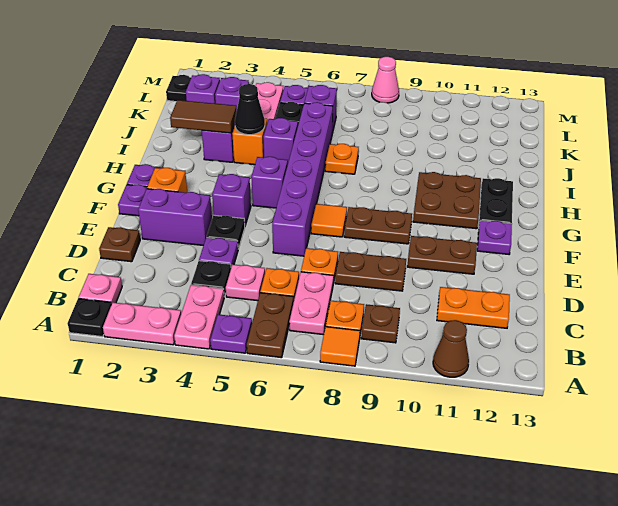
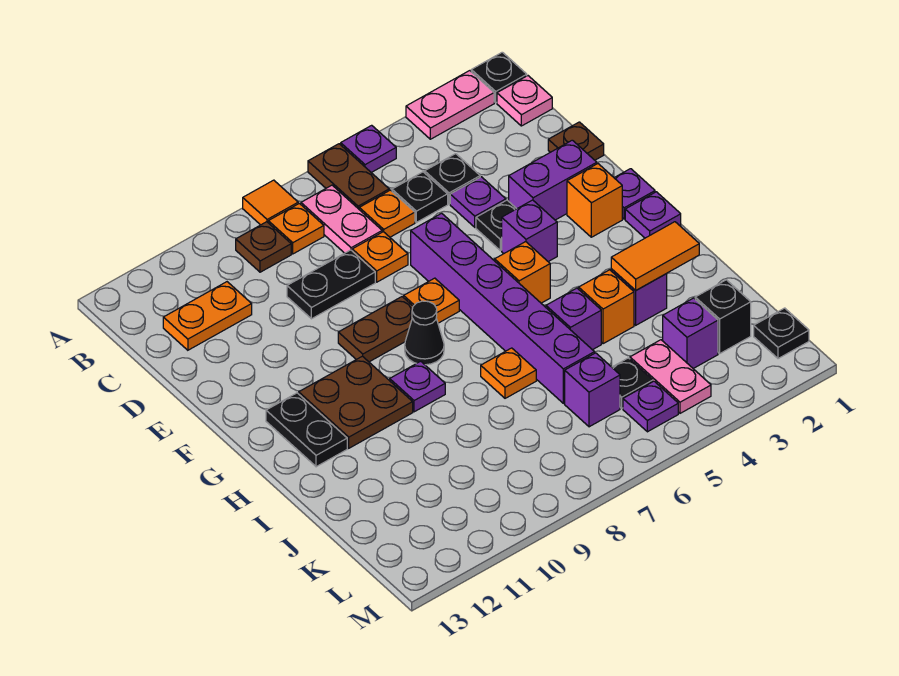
pink plate A4:B4 level 1 -> none
brown cone A11 level 1 -> none
pink plate C5 level 1 -> black plate C5 level 1
brown plate D8:D9 level 1 -> black plate D8:D9 level 1
brown plate E10:E11 level 1 -> none
orange tile F7 level 1 -> orange plate F7 level 1
purple plate F12 level 1 -> purple plate H9 level 1
purple brick G5 level 1 -> orange brick G5 level 1
brown tile I2:I3 level 2 -> orange tile I2:I3 level 2
black cone I4 level 2 -> black cone G8 level 1
purple brick K2 level 1 -> black brick K2 level 1
pink cone M8 level 1 -> none

